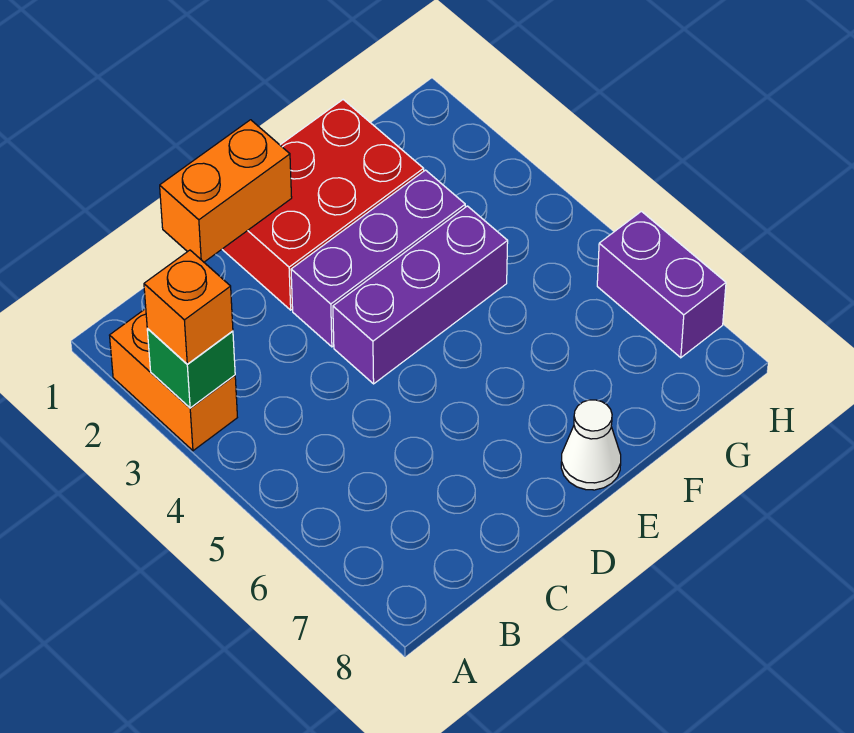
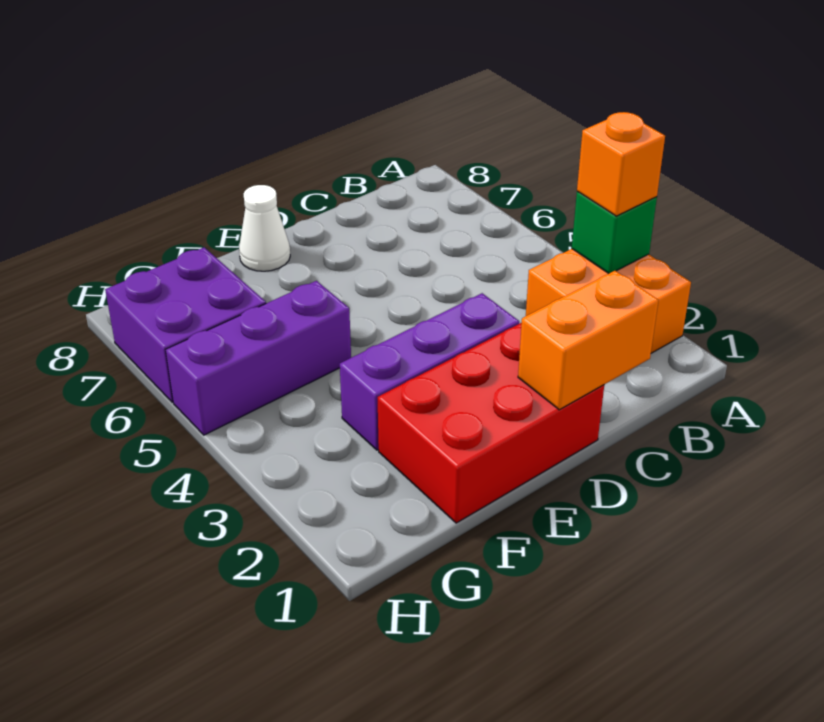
orange brick A2:A3 level 1 -> orange brick A2:B3 level 1
purple brick D4:F4 level 1 -> purple brick F5:H5 level 1
purple brick H6:H7 level 1 -> purple brick G6:H7 level 1

